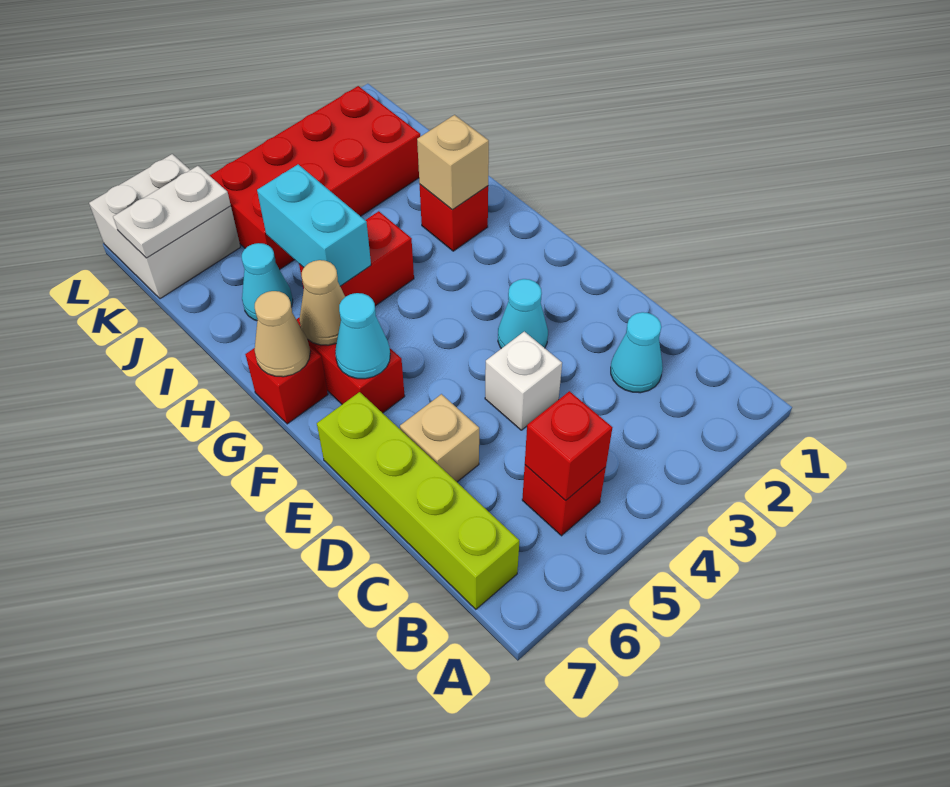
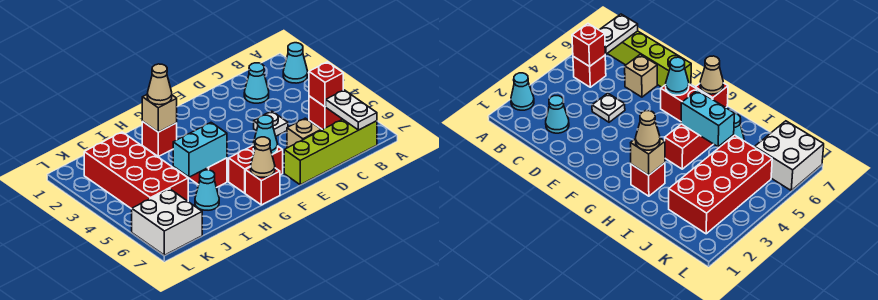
white brick D4 level 1 -> white plate D4 level 1
cyan cone E3 level 1 -> cyan cone A2 level 1
tan cone G6 level 2 -> tan cone H2 level 3
white plate K6:K7 level 2 -> white plate B6:B7 level 2

